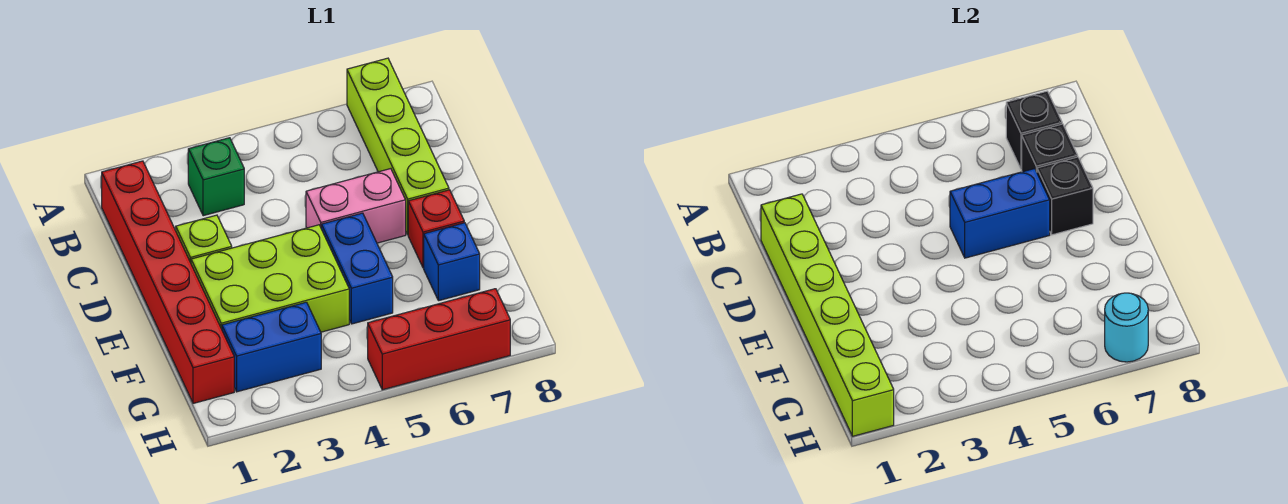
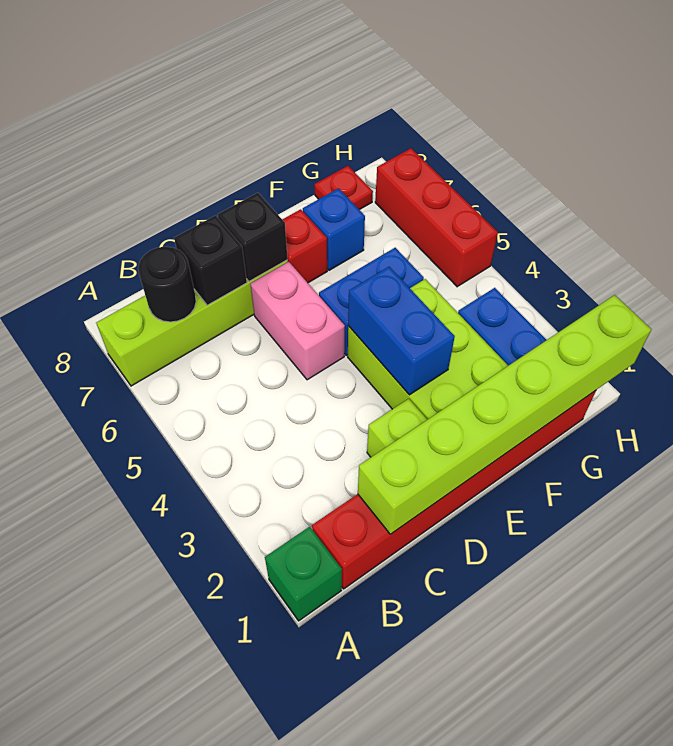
green brick B3 level 1 -> green brick A1 level 1
black brick B7 level 2 -> black round brick B7 level 2
blue brick D5:D6 level 2 -> blue brick E3:E4 level 2
none -> red plate G8 level 1
cyan round brick H7 level 2 -> none

